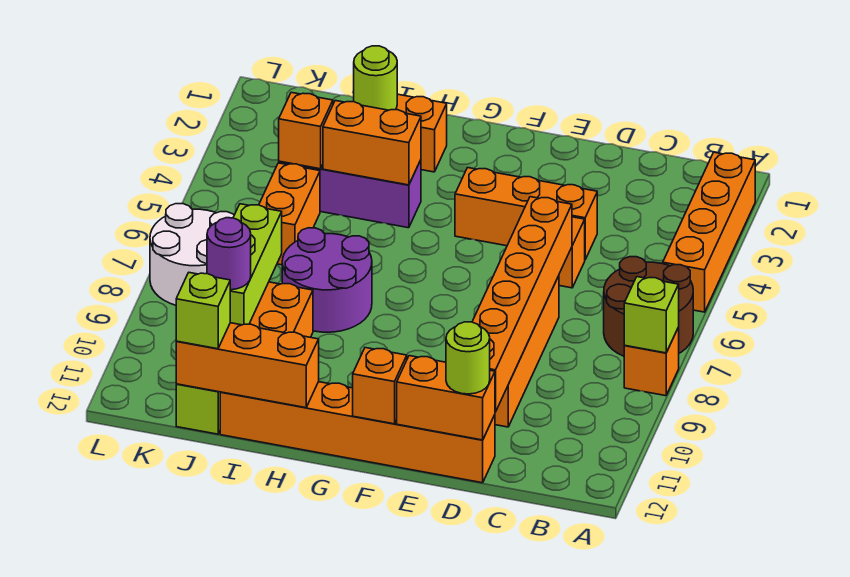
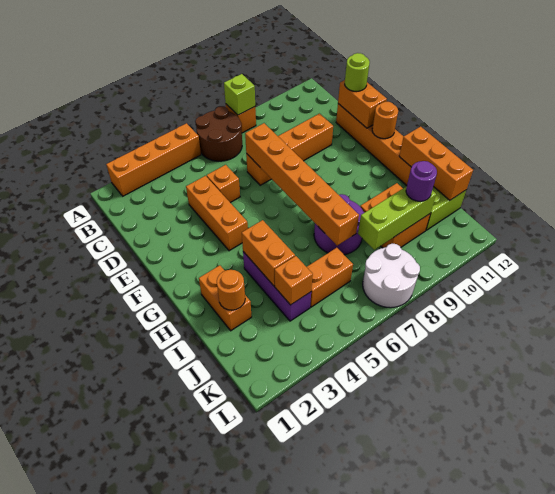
orange brick D6:D11 level 2 -> orange brick D7:I7 level 2
orange brick F12 level 2 -> orange round brick F12 level 2
lime round brick I2 level 2 -> orange round brick I2 level 2
lime brick J12 level 3 -> none

